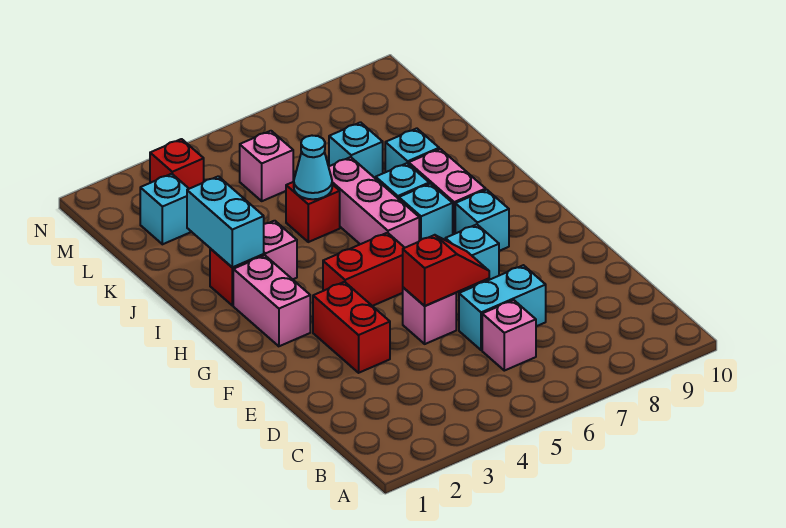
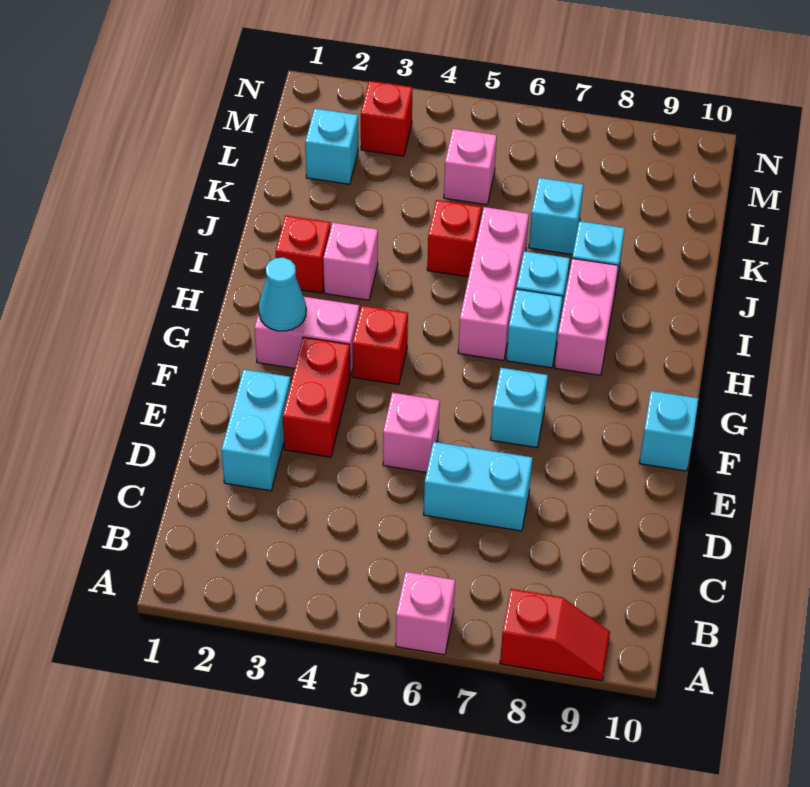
pink brick C6 level 1 -> pink brick A6 level 1
red slope E5:E6 level 2 top 5 -> red slope A8:A9 level 1 top 8
pink brick G2:H2 level 1 -> pink brick G2:G3 level 1
red brick G4:G5 level 1 -> red brick G4 level 1
cyan brick G8 level 1 -> cyan brick F10 level 1
cyan brick I2:J2 level 2 -> cyan brick D2:E2 level 1
cyan cone J5 level 2 -> cyan cone G2 level 2

